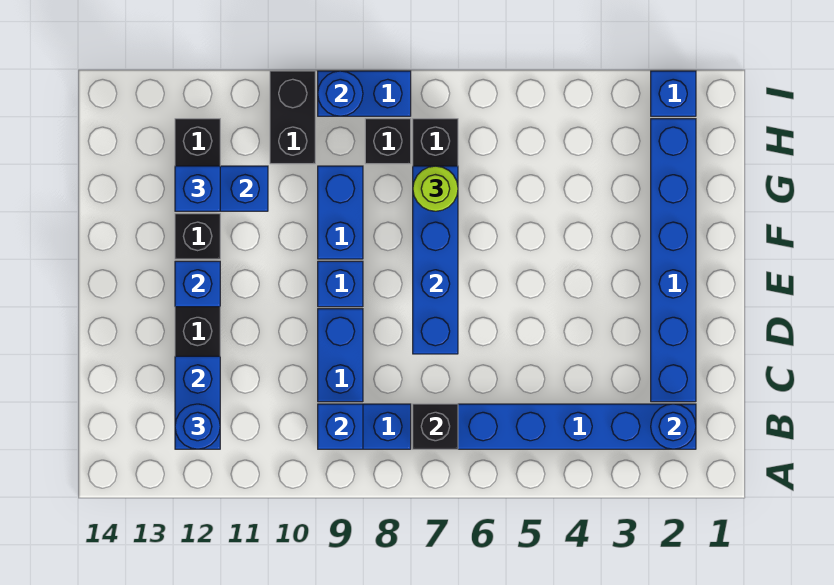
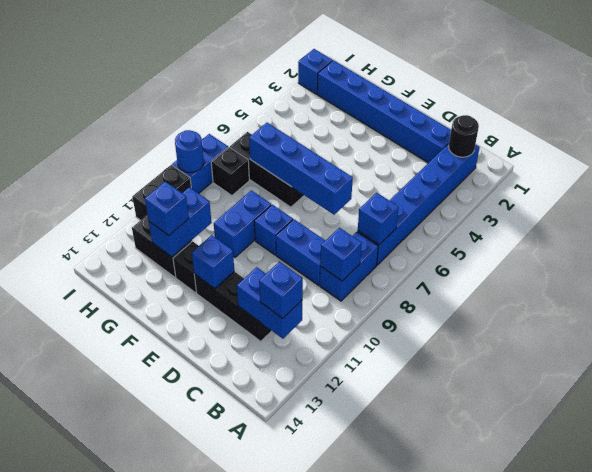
blue round brick B2 level 2 -> black round brick B2 level 2
black brick B7 level 2 -> blue brick B7 level 2
blue round brick B12 level 3 -> blue brick B12 level 3
blue brick F9:G9 level 1 -> blue brick F9:F10 level 1
lime round brick G7 level 3 -> none
black brick H10:I10 level 1 -> black brick I10:I11 level 1

